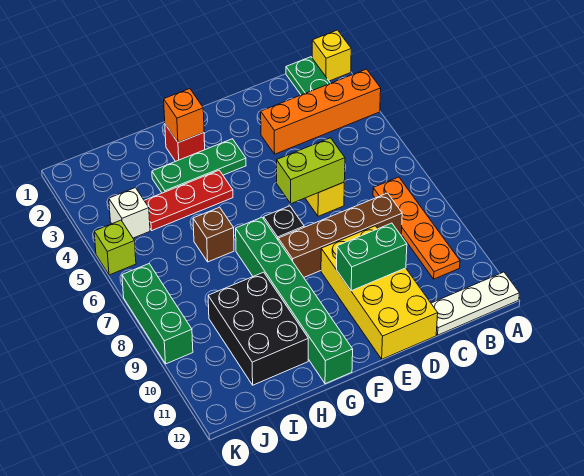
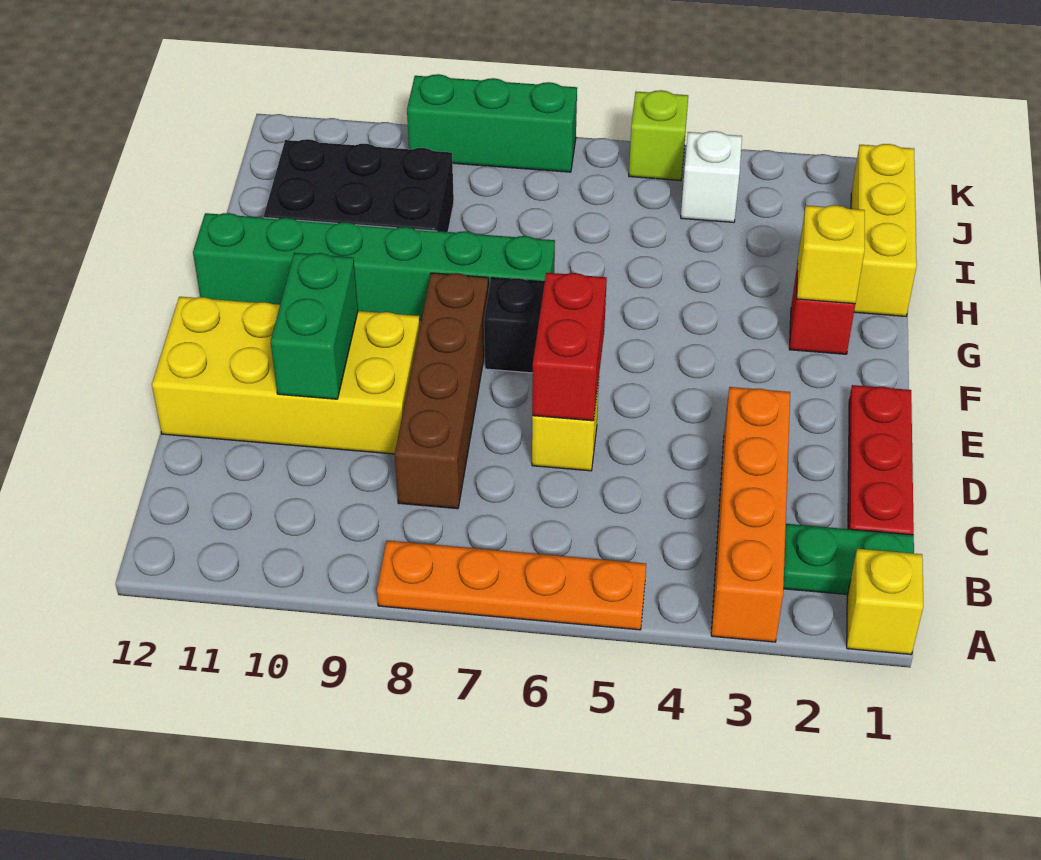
white plate A12:C12 level 1 -> none
orange plate B7:B10 level 1 -> orange plate A5:A8 level 1
lime brick D6:E6 level 2 -> red brick D6:E6 level 2
green plate F3:H3 level 1 -> none
orange brick G2 level 2 -> yellow brick G2 level 2
red plate G4:I4 level 1 -> red plate C1:E1 level 1
none -> yellow brick H1:J1 level 1
brown brick H6 level 1 -> none

